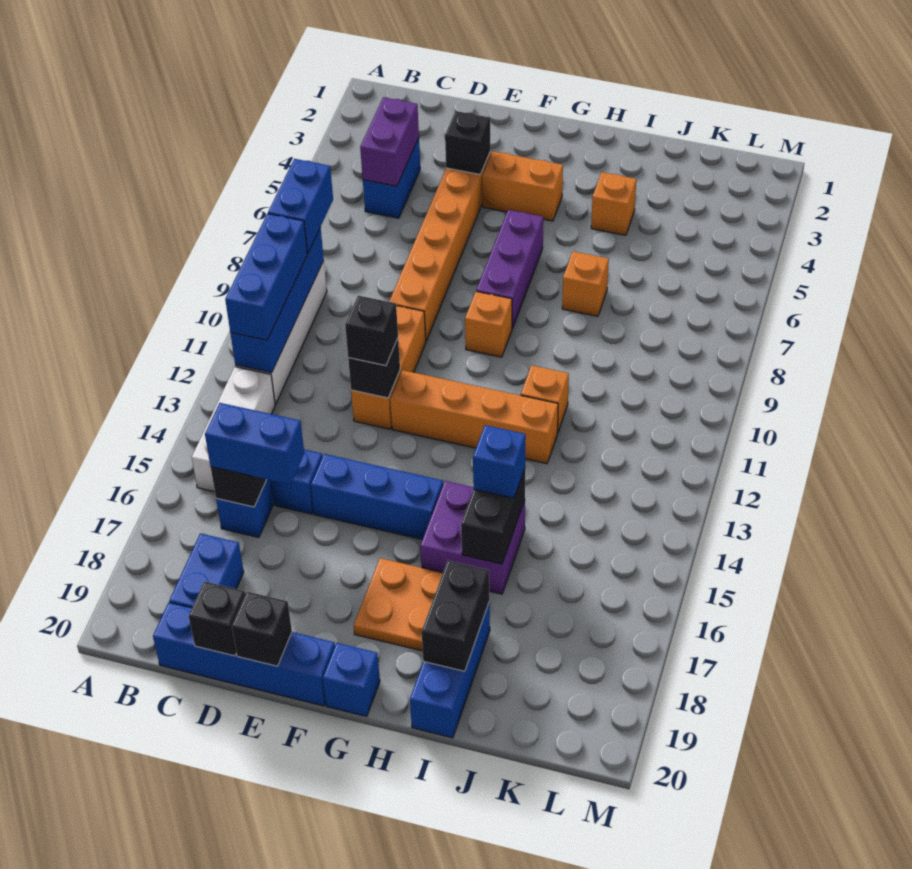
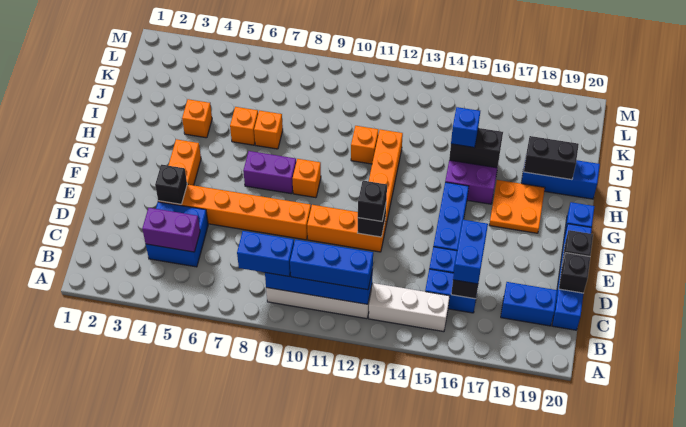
blue brick C4:C5 level 1 -> blue brick C4:D5 level 1
purple brick G6:G8 level 1 -> purple brick G7:G8 level 1
none -> orange brick I6 level 1

